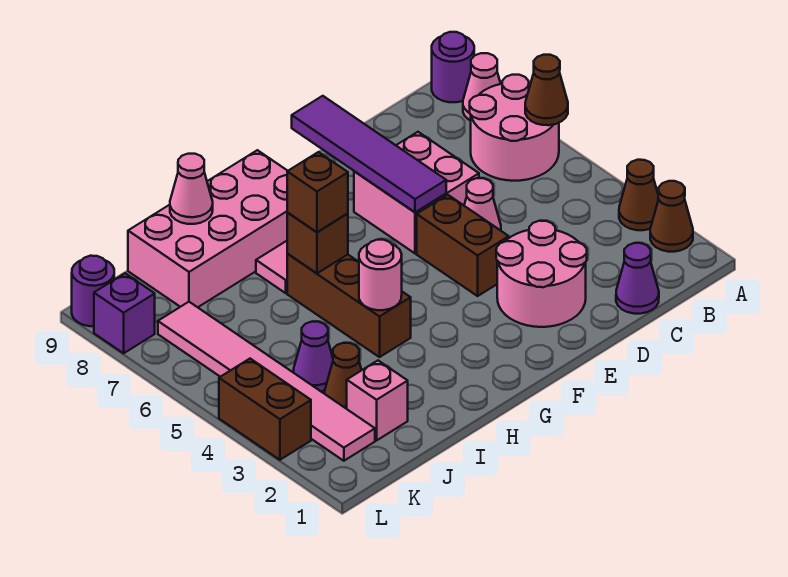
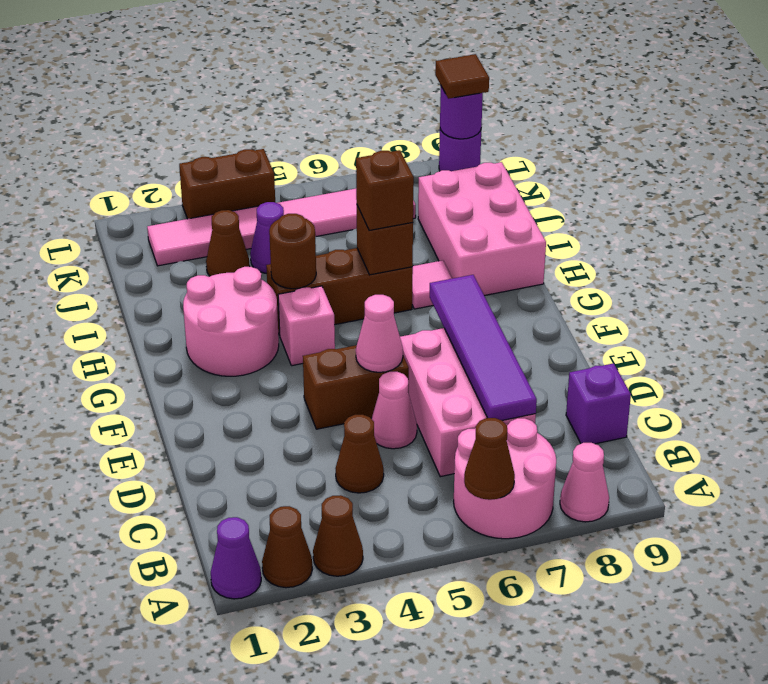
purple round brick A9 level 1 -> purple round brick L9 level 2
purple cone C1 level 1 -> purple cone A1 level 1
none -> brown cone C4 level 1
pink round brick D2:E3 level 1 -> pink round brick G2:H3 level 1
pink brick D6:E7 level 1 -> pink brick C6:E7 level 1
purple tile E6:E9 level 2 -> purple tile C7:F7 level 2
pink brick G8:J9 level 1 -> pink brick H8:J9 level 1
pink round brick H4 level 2 -> brown round brick H4 level 2
pink cone I9 level 2 -> pink cone E5 level 2
pink brick J2 level 1 -> pink brick G4 level 1
purple brick L8 level 1 -> purple brick C9 level 1
none -> brown tile L9 level 3

